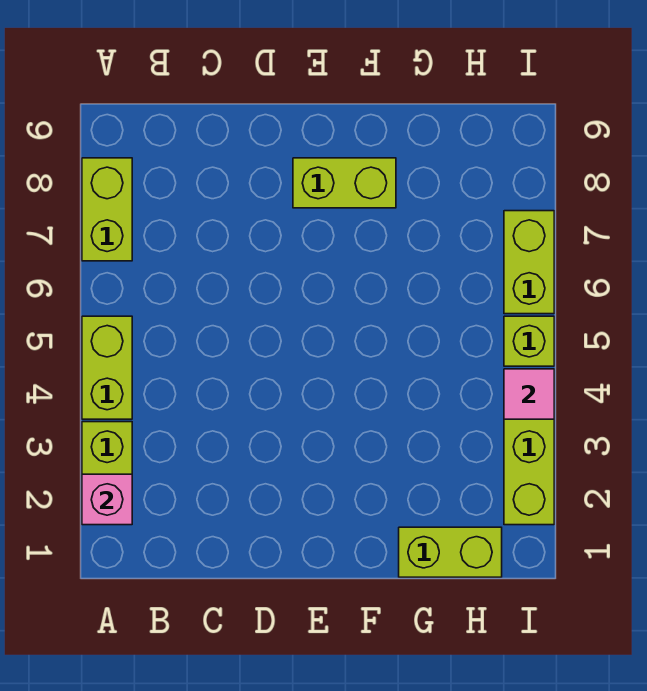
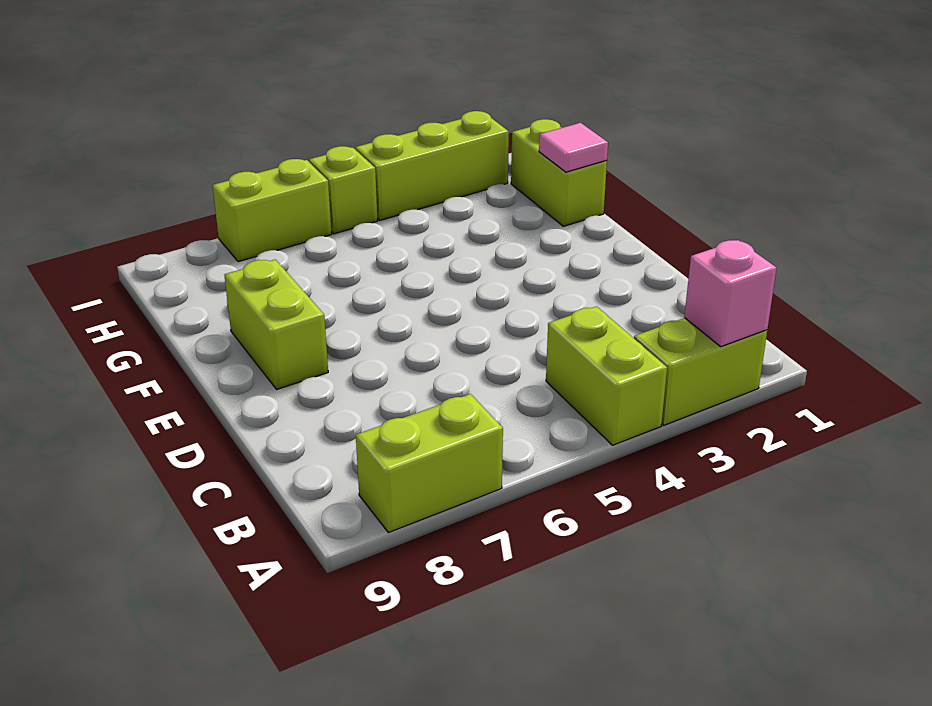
lime brick A4:A5 level 1 -> lime brick A4:B4 level 1
pink tile I4 level 2 -> pink tile G1 level 2

